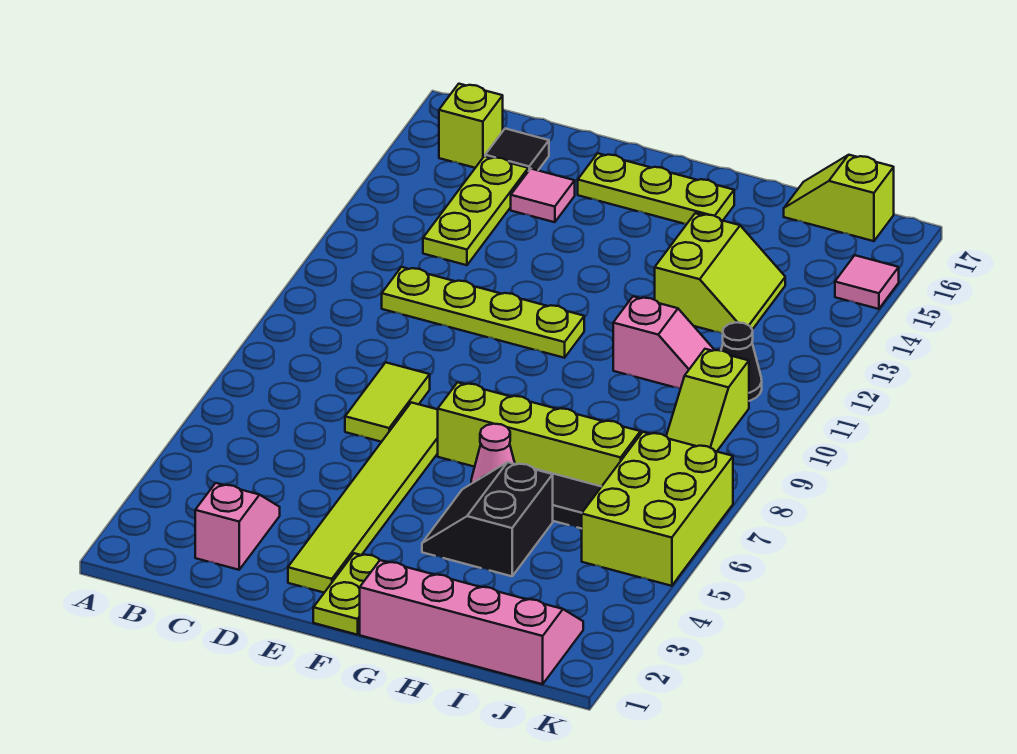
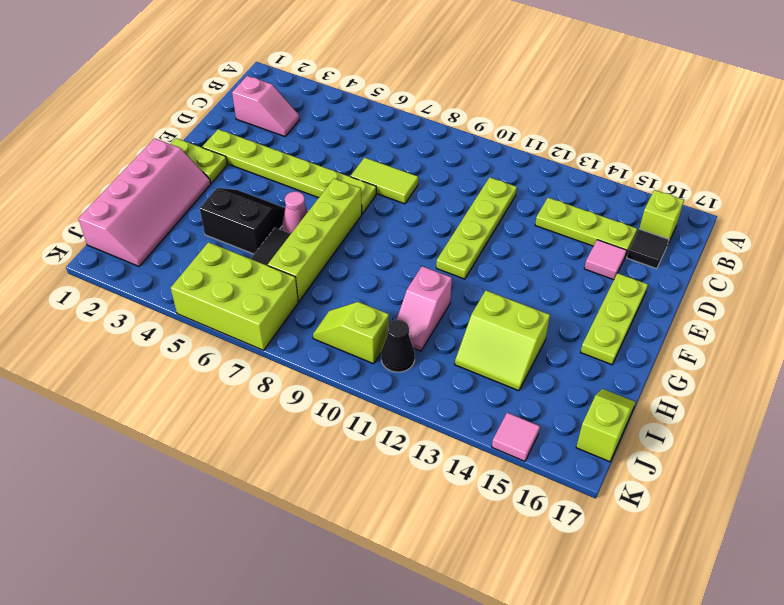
lime tile E2:E7 level 1 -> lime plate E2:E7 level 1

